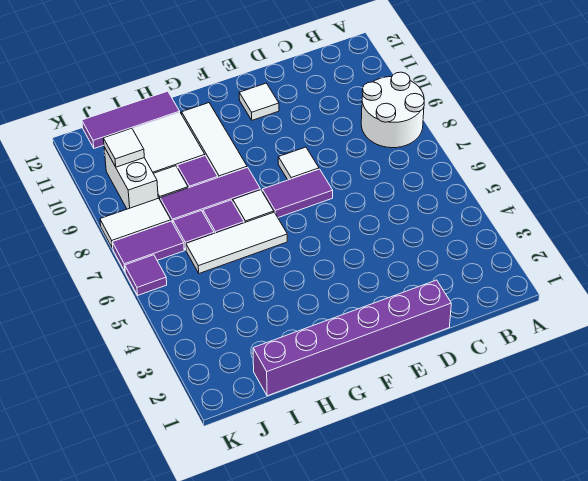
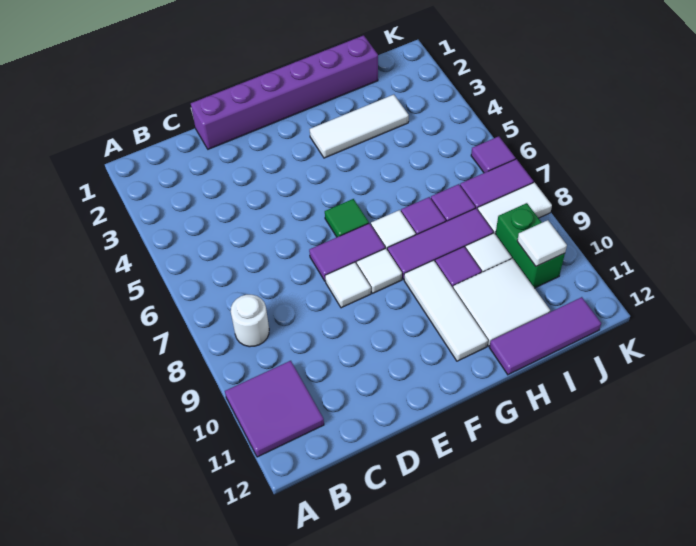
white round brick A8:B9 level 1 -> white round brick B8 level 1
none -> purple tile A10:B11 level 1
white tile E11 level 1 -> white tile F8 level 1
none -> green tile F6 level 1
white tile G6:I6 level 1 -> white tile G3:I3 level 1
white brick J9:J10 level 1 -> green brick J9:J10 level 1

